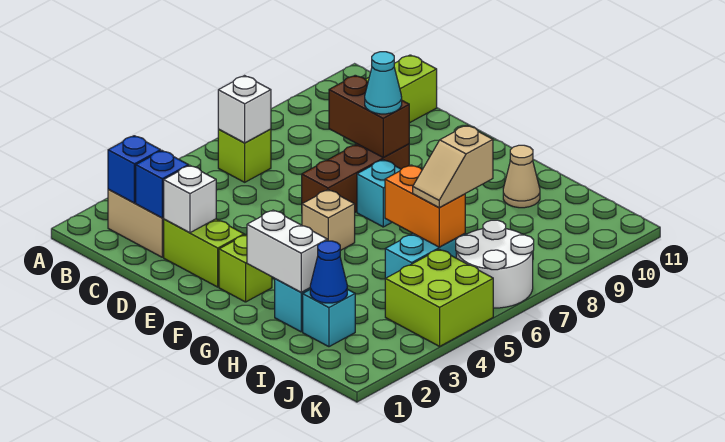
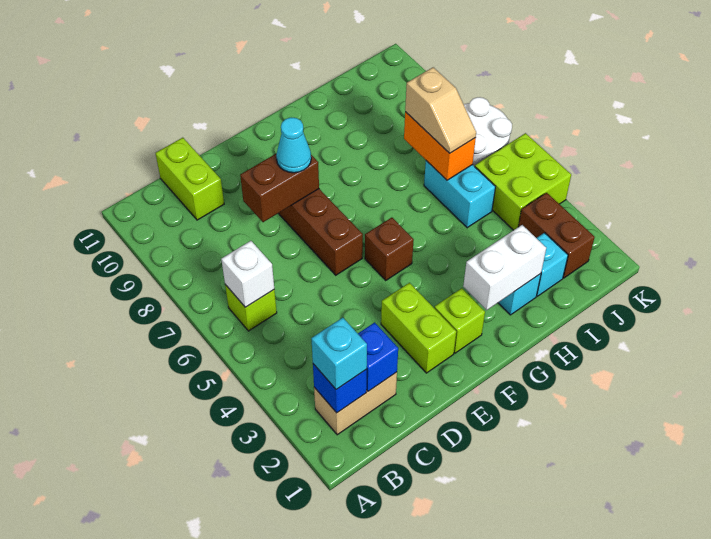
lime brick D2:E2 level 1 -> lime brick E2:E3 level 1
white brick D2 level 2 -> none
tan brick F5 level 1 -> brown brick F5 level 1
cyan brick F7 level 1 -> cyan brick B2 level 3
orange brick H6:I6 level 2 -> orange brick I6:I7 level 2
tan cone H10 level 1 -> none
blue cone I2 level 2 -> none
none -> brown brick J2:J3 level 1

